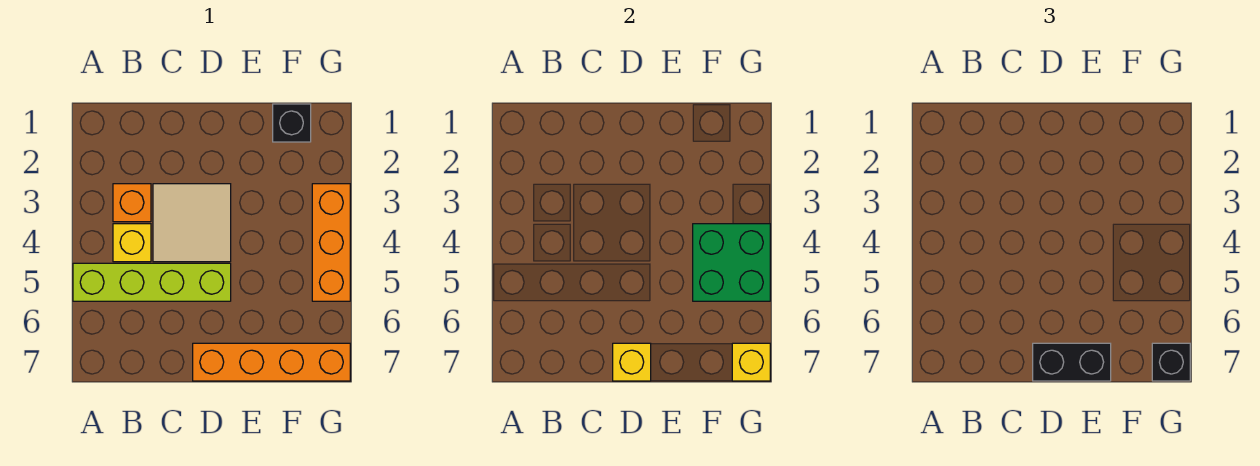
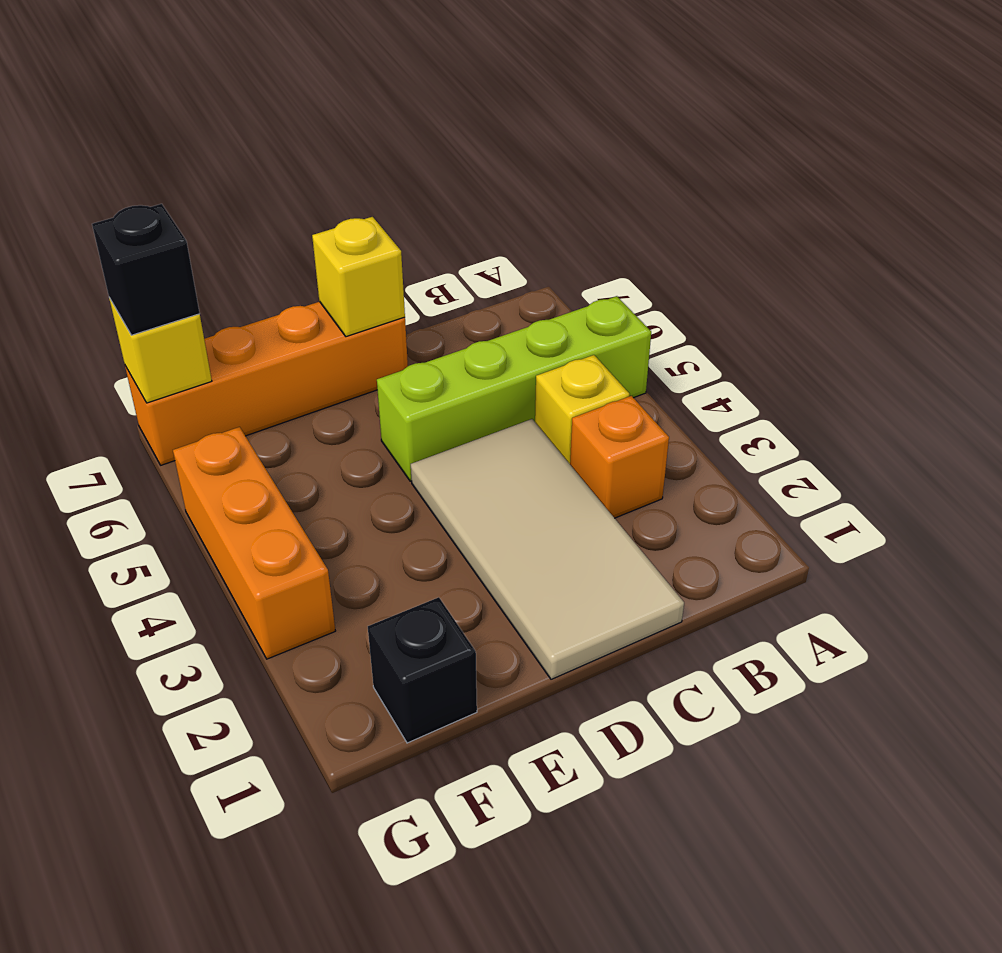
tan tile C3:D4 level 1 -> tan tile C1:D4 level 1
black brick D7:E7 level 3 -> none
green brick F4:G5 level 2 -> none

